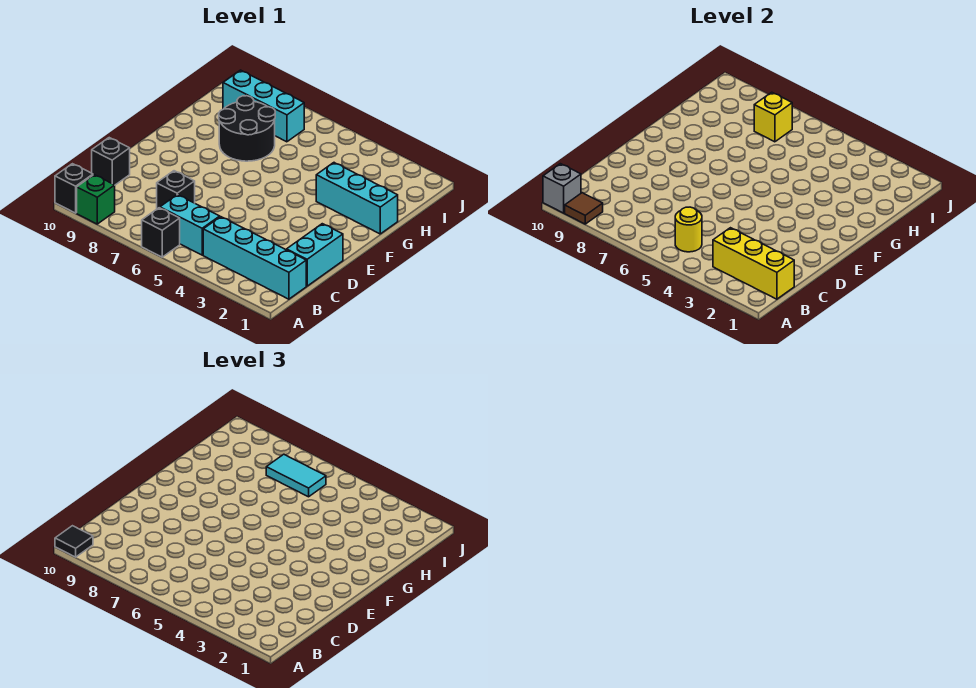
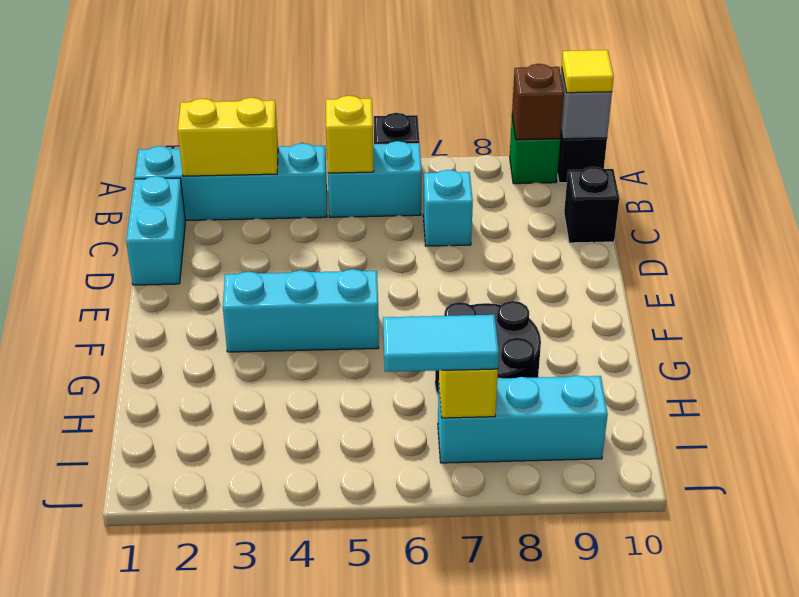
brown tile A9 level 2 -> brown brick A9 level 2
black tile A10 level 3 -> yellow tile A10 level 3
yellow brick B1:B3 level 2 -> yellow brick B2:B3 level 2
yellow round brick B5 level 2 -> yellow brick B5 level 2
black brick C7 level 1 -> cyan brick C7 level 1
cyan brick G1:G3 level 1 -> cyan brick F3:F5 level 1

